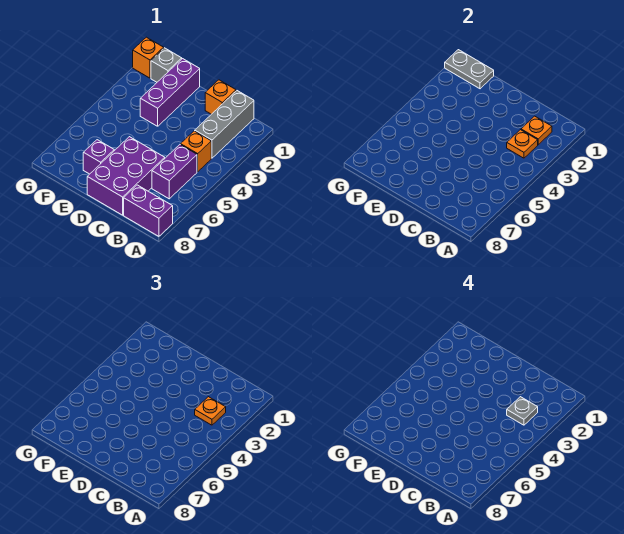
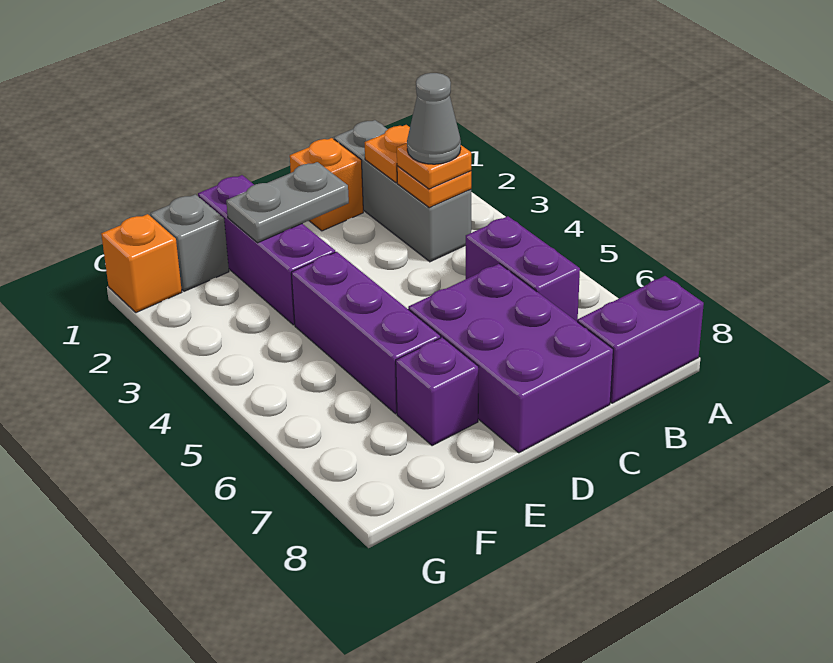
grey plate B3 level 4 -> grey cone B3 level 4
orange brick B4 level 1 -> none
none -> purple brick E4:E6 level 1
grey plate F1:G1 level 2 -> grey plate D2:E2 level 2

